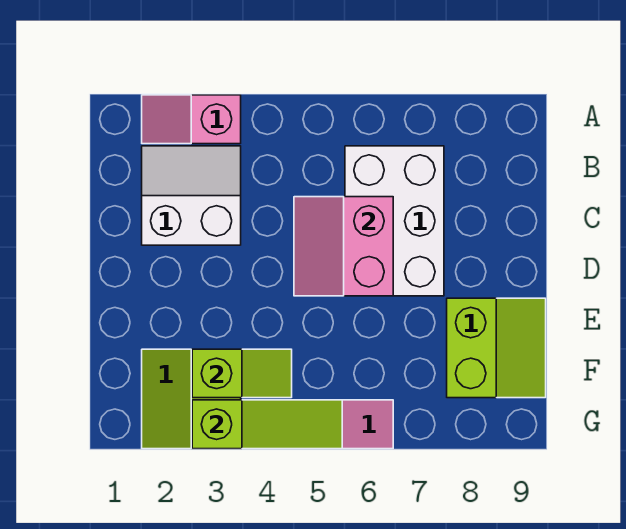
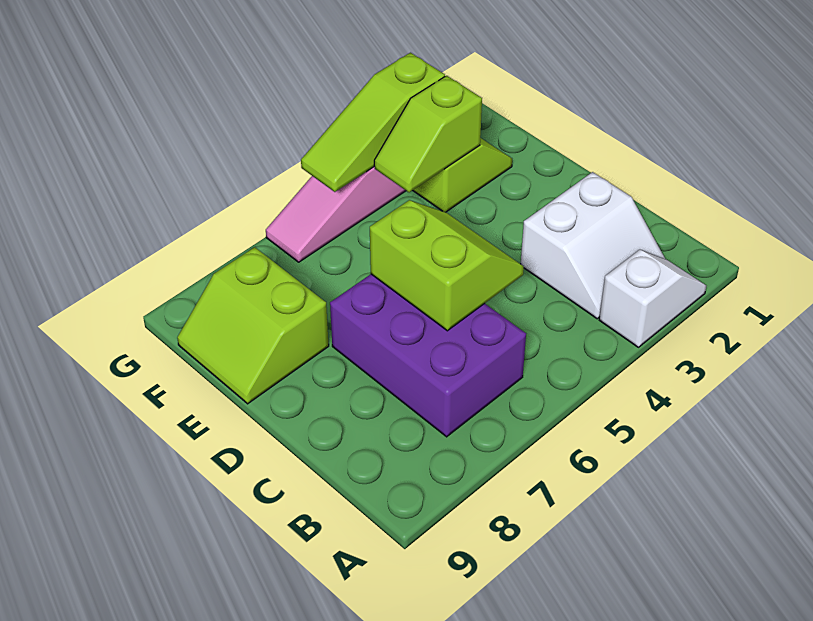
pink slope A2:A3 level 1 top 3 -> white slope A2:A3 level 1 top 3
white brick B6:D7 level 1 -> purple brick B6:D7 level 1
pink slope C5:D6 level 2 top 6 -> lime slope C5:D6 level 2 top 6

